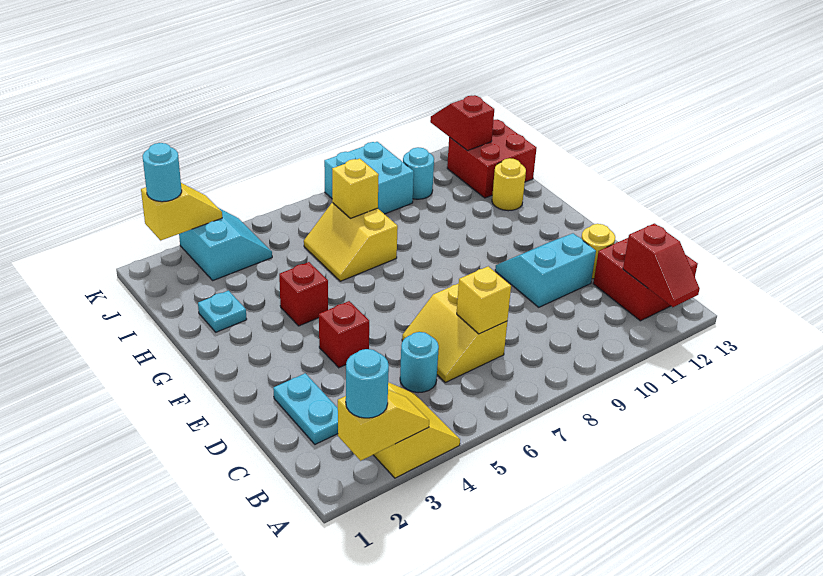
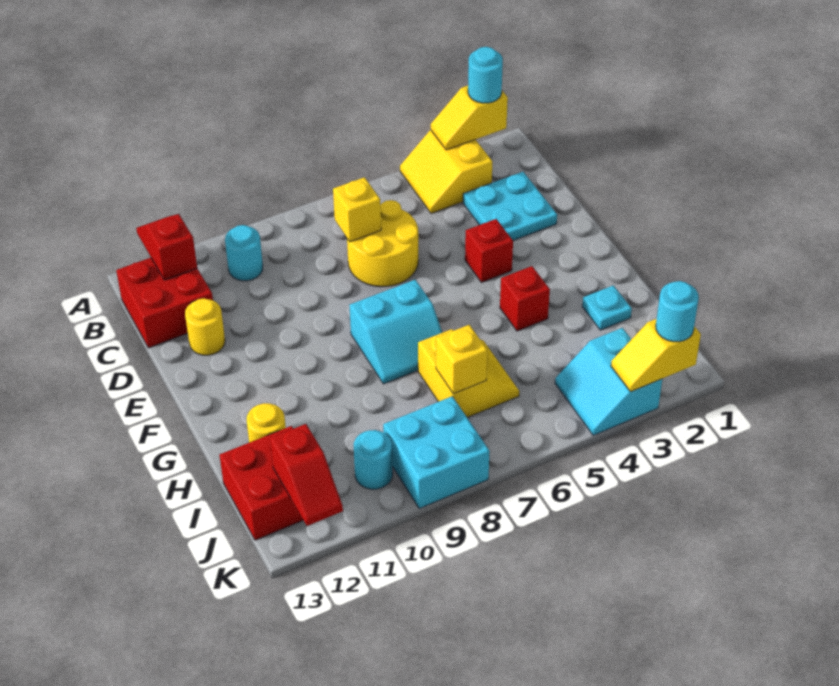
cyan plate C2:D2 level 1 -> cyan plate C2:D3 level 1
cyan round brick C5 level 1 -> cyan round brick B10 level 1
yellow slope C6:D7 level 1 top 7 -> yellow round brick C6:D7 level 1
cyan slope D10:E11 level 1 top D -> cyan slope F7:G8 level 1 top F

